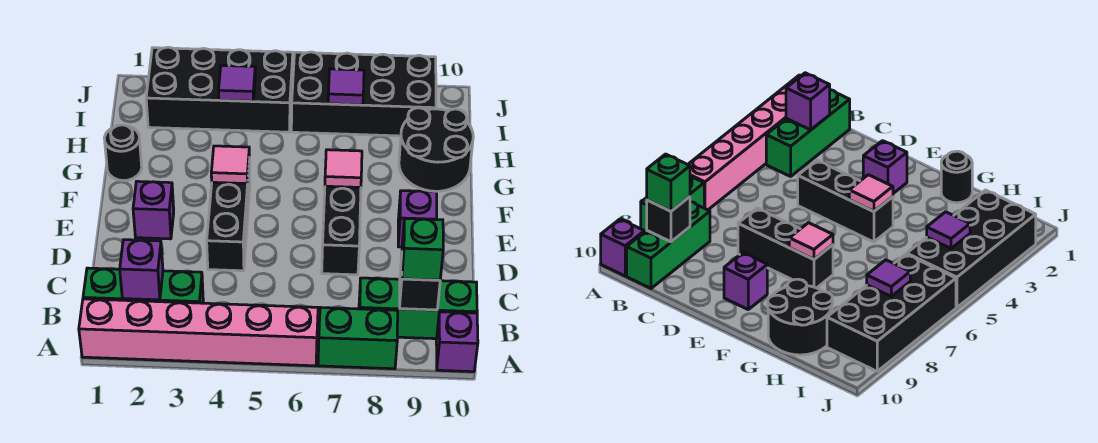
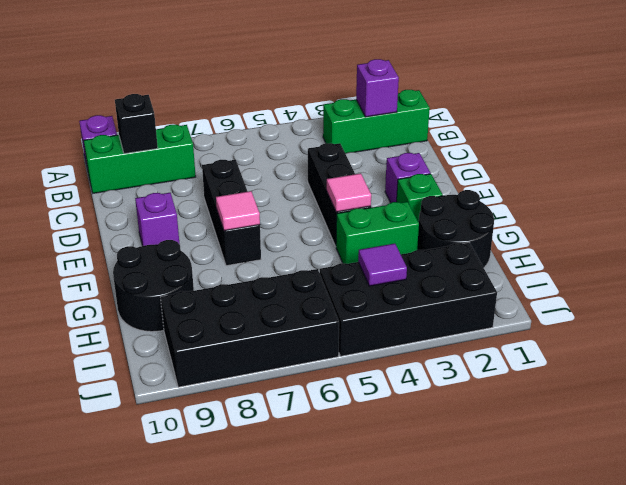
pink brick A1:A6 level 1 -> none
green brick A7:A8 level 1 -> green brick G3:G4 level 1
green brick B9 level 3 -> green brick F2 level 1
black round brick G1 level 1 -> black round brick G1:H2 level 1
purple tile I7 level 2 -> none

